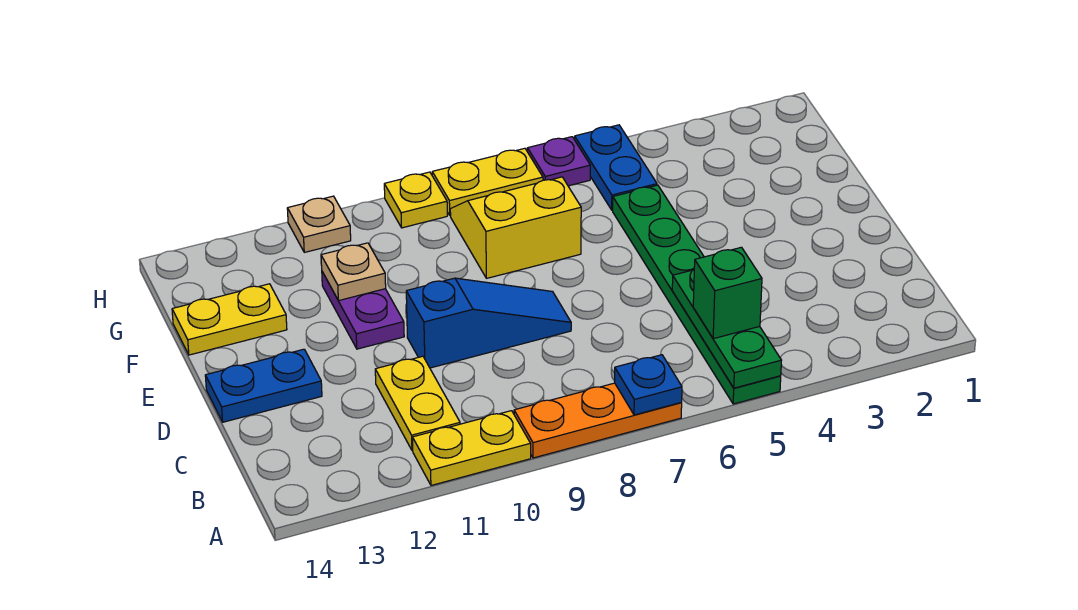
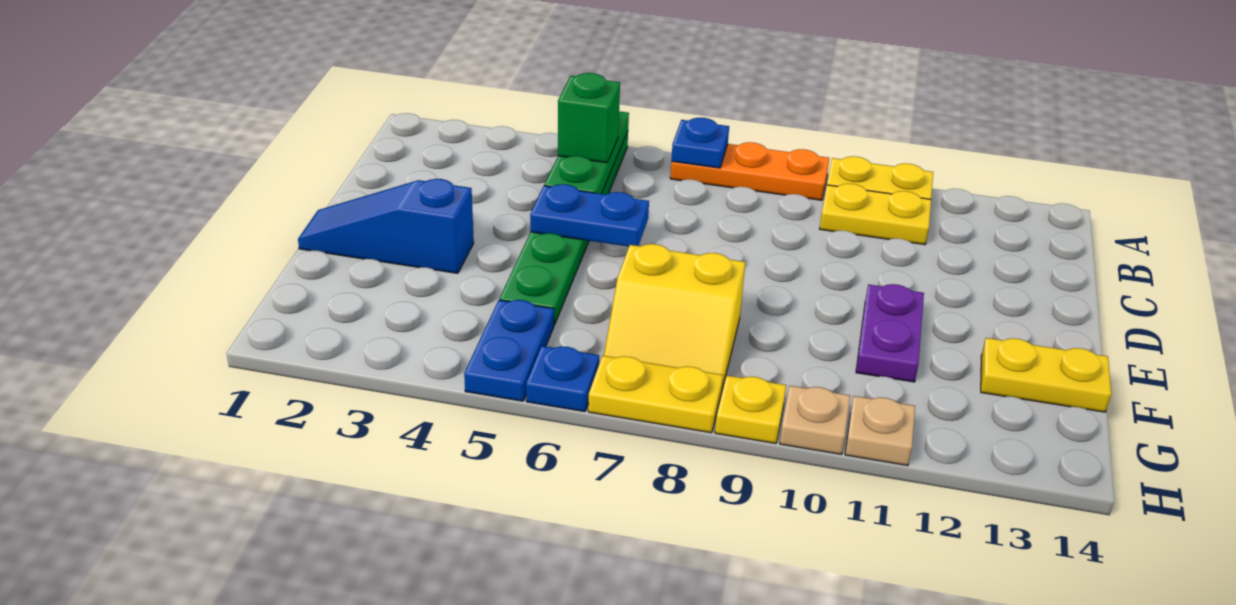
yellow plate B11:C11 level 1 -> yellow plate B10:B11 level 1
blue slope D8:D10 level 1 top 10 -> blue slope E1:E3 level 1 top 3
blue plate D13:D14 level 1 -> blue plate D5:D6 level 2
tan plate F11 level 2 -> tan plate H10 level 1
purple plate H6 level 1 -> blue plate H6 level 1

